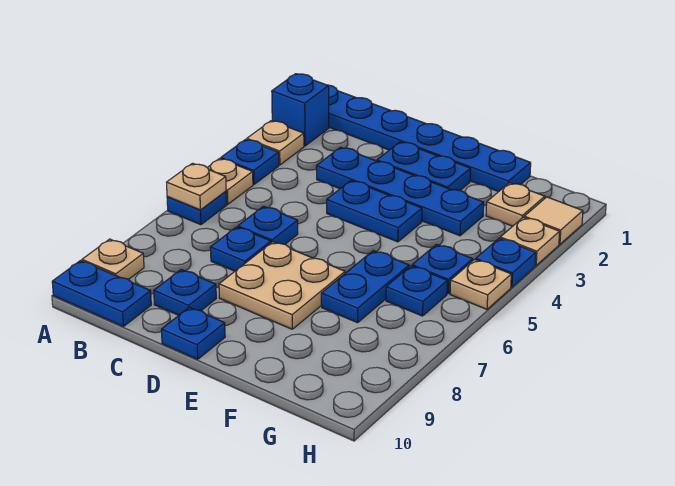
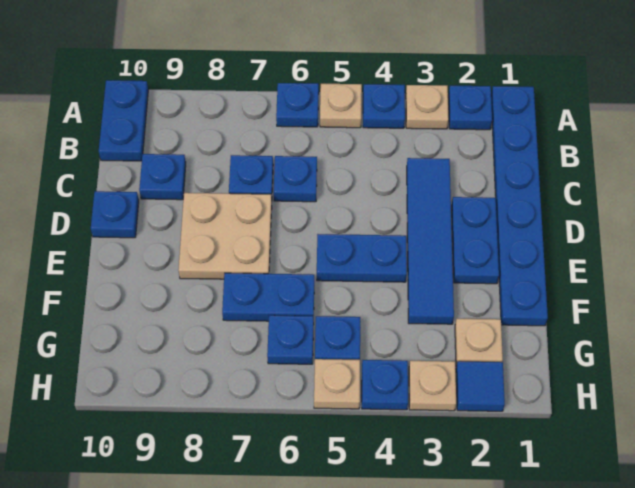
blue brick A2 level 1 -> blue plate A2 level 1
tan plate A6 level 2 -> none
tan plate A9 level 1 -> none
blue plate C3:F3 level 1 -> blue tile C3:F3 level 1
blue plate D4:E4 level 1 -> blue plate E4:E5 level 1
tan tile H2 level 1 -> blue tile H2 level 1

